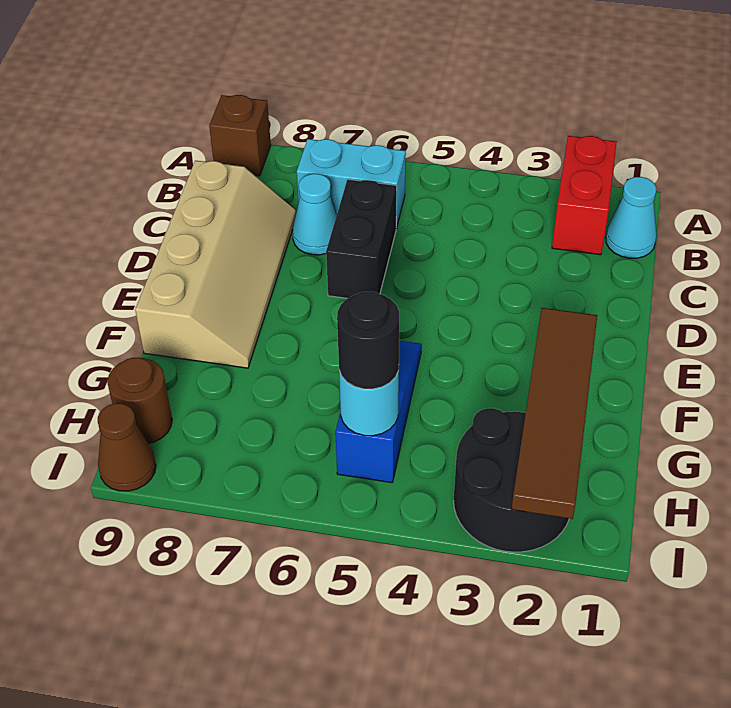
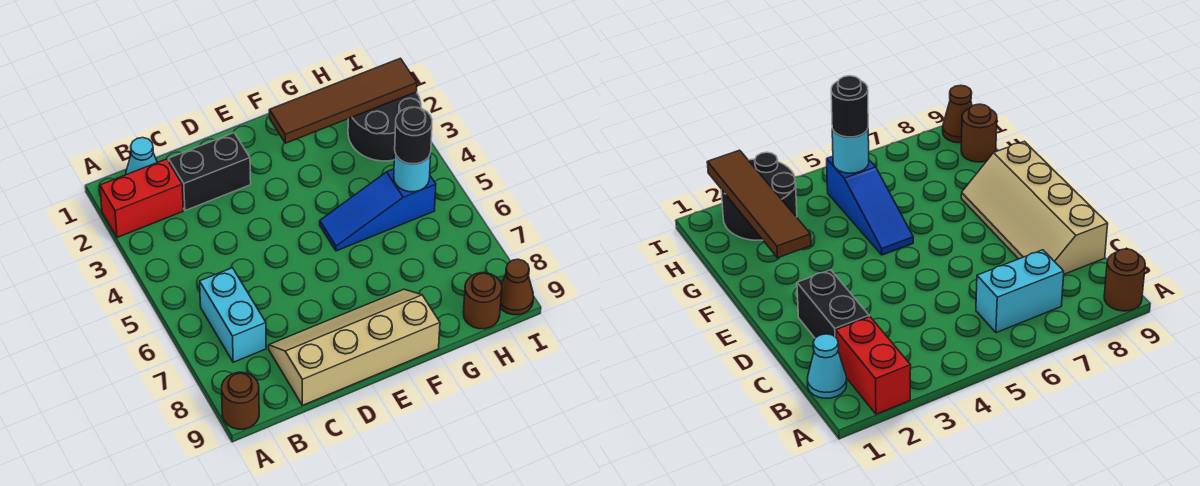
brown brick A9 level 1 -> brown round brick A9 level 1
black brick C6:D6 level 1 -> black brick C2:D2 level 1
cyan cone C7 level 1 -> none

